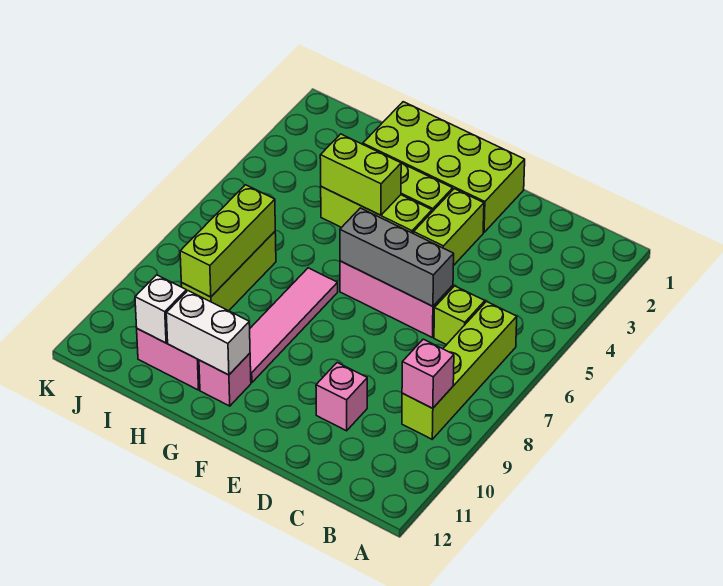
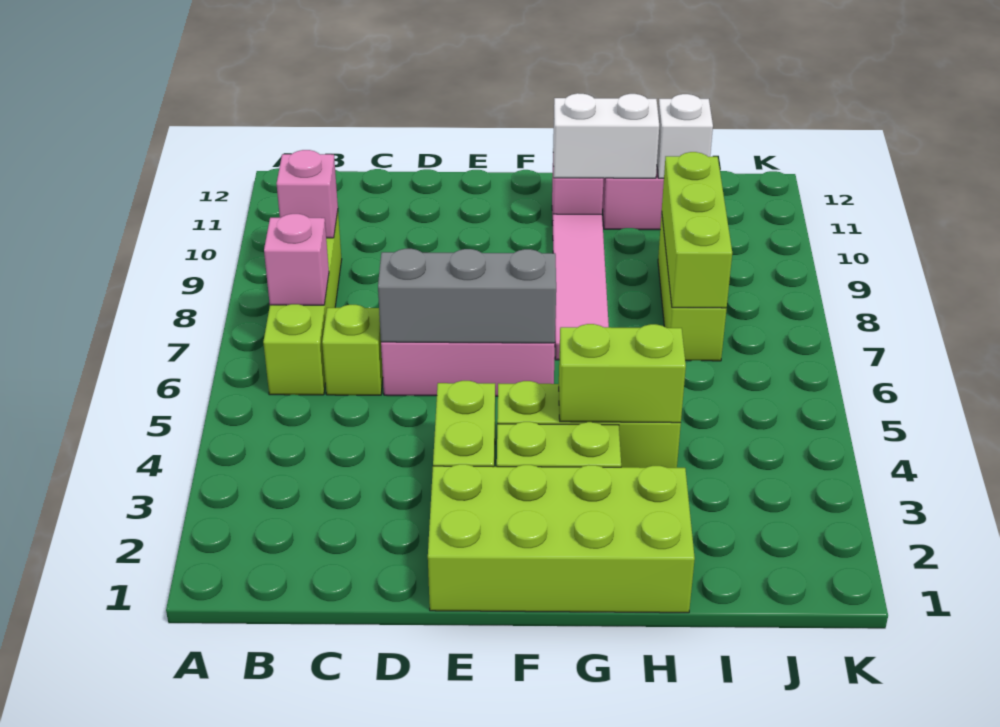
pink brick D10 level 1 -> pink brick B7 level 2

